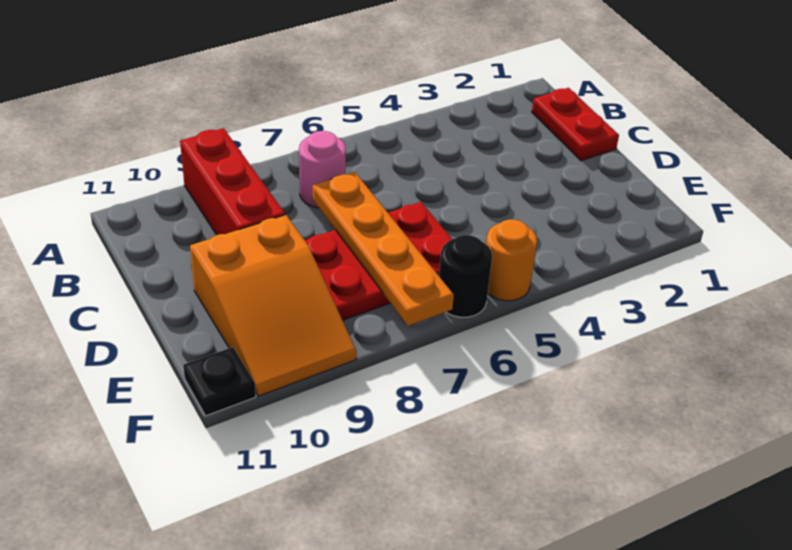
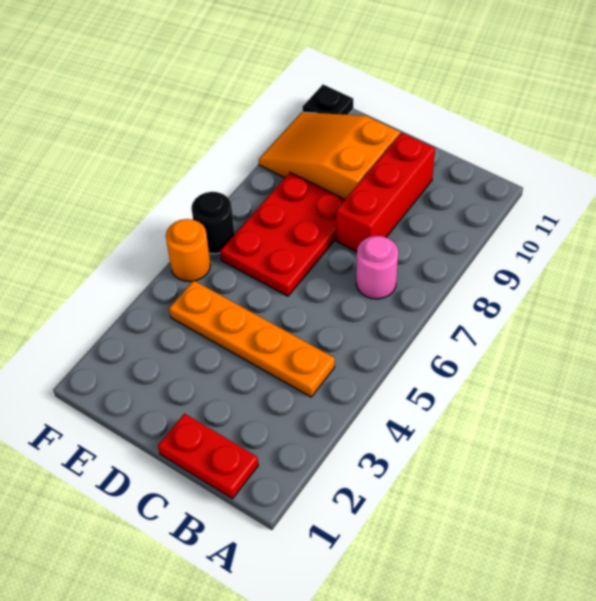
red brick A9:C9 level 1 -> red brick C8:C10 level 1
orange plate C7:F7 level 2 -> orange plate B4:E4 level 1

